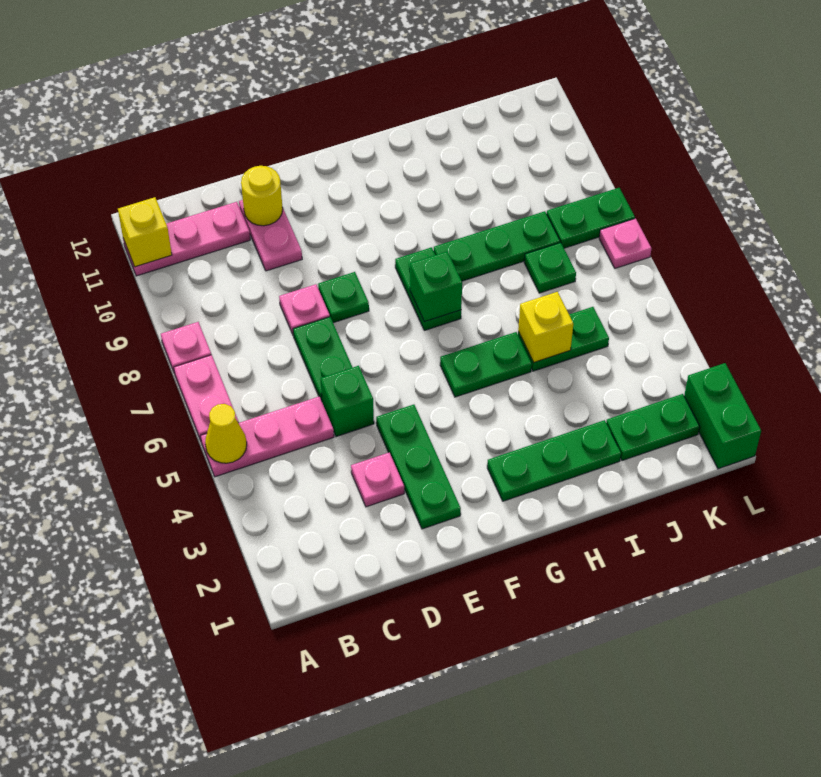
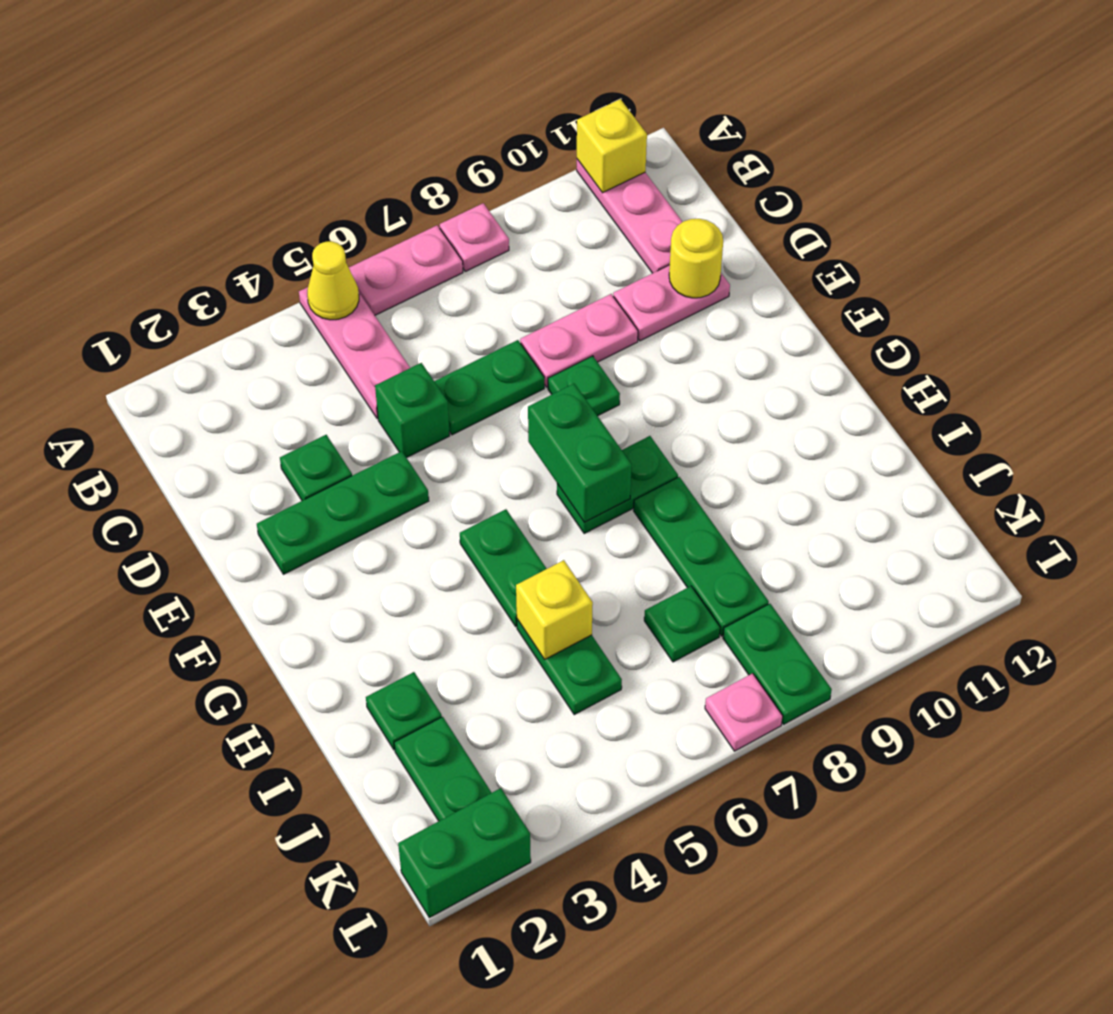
pink plate D3 level 1 -> green plate D3 level 1
pink plate D8 level 1 -> pink plate D8:D9 level 1
green plate G2:I2 level 1 -> green plate I2 level 1
green brick G7 level 2 -> green brick F7:G7 level 2

